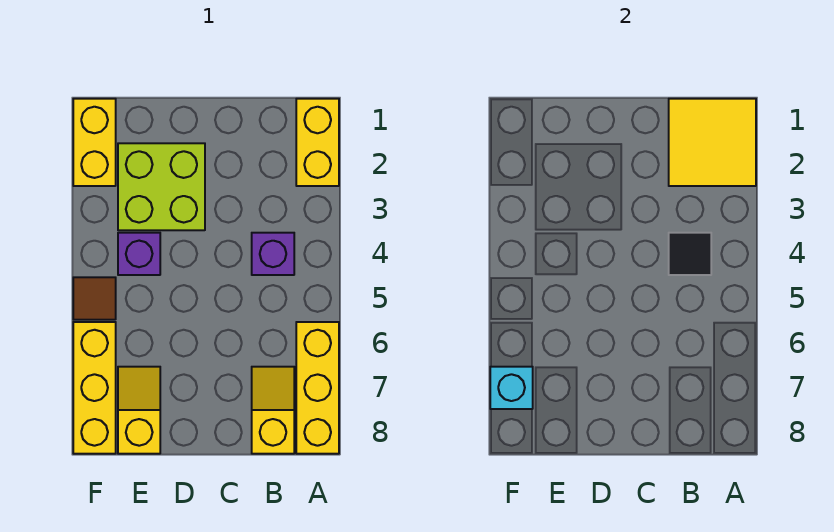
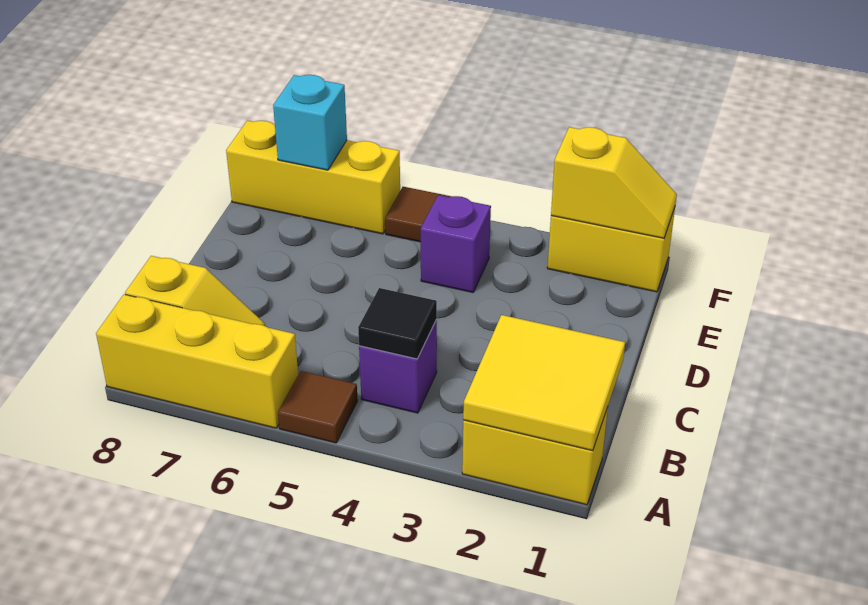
none -> brown tile A5 level 1
lime brick D2:E3 level 1 -> none
yellow slope E7:E8 level 1 top 8 -> yellow slope F1:F2 level 2 top 2

